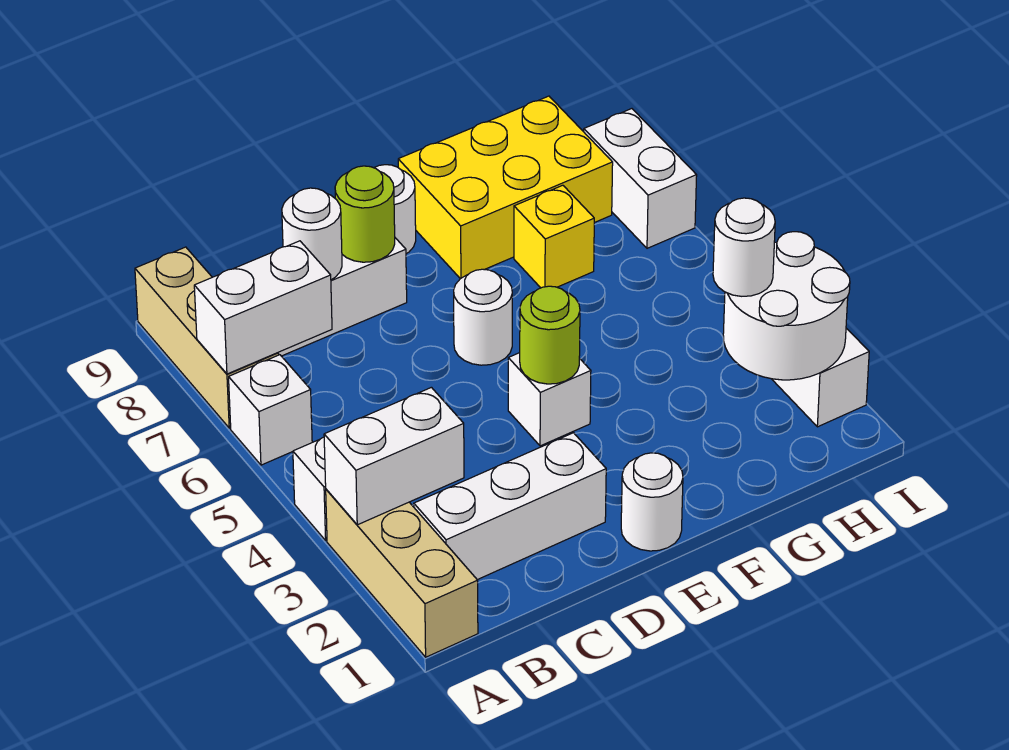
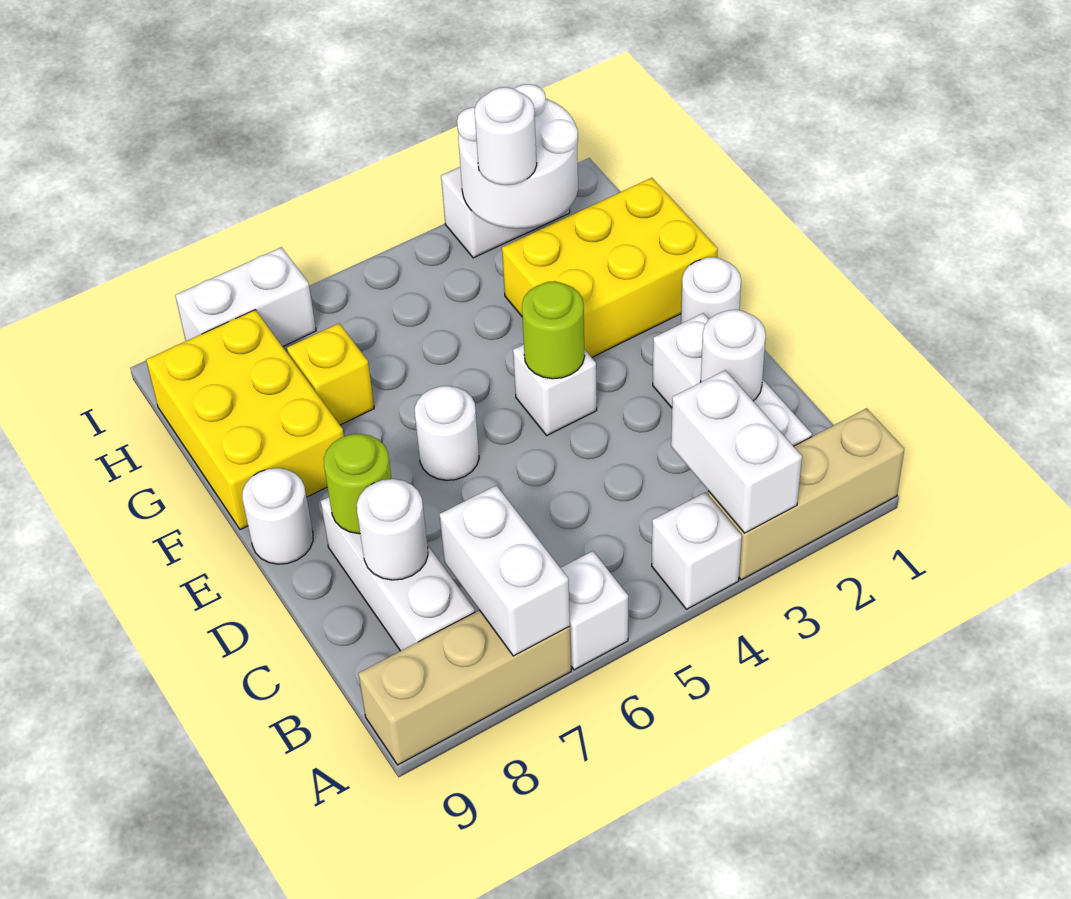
none -> white round brick C2 level 2
none -> yellow brick F1:G3 level 1

